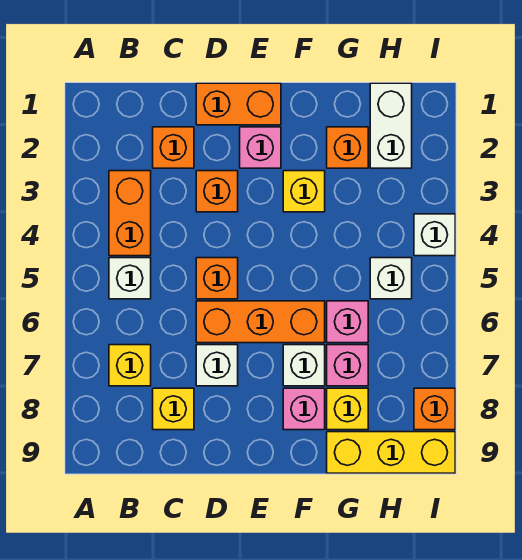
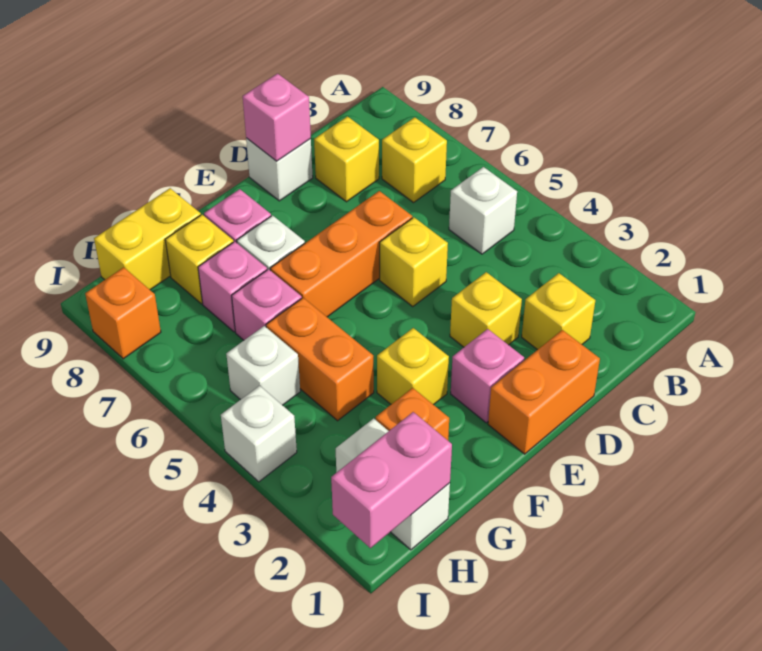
orange brick B3:B4 level 1 -> orange brick G4:G5 level 1
orange brick C2 level 1 -> yellow brick C2 level 1
orange brick D3 level 1 -> yellow brick D3 level 1
orange brick D5 level 1 -> yellow brick D5 level 1
white brick D7 level 1 -> white brick D9 level 1
none -> pink brick D9 level 2
yellow brick G9:I9 level 1 -> yellow brick G9:H9 level 1
none -> pink brick H1:I1 level 2

